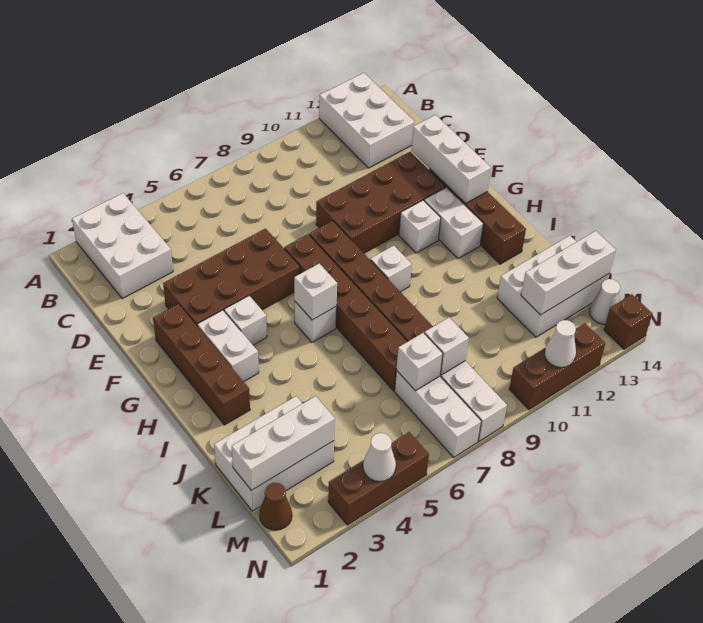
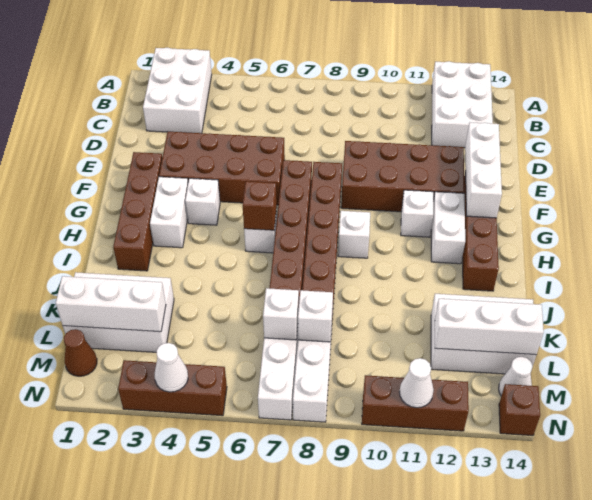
white brick H6 level 2 -> brown brick H6 level 2

